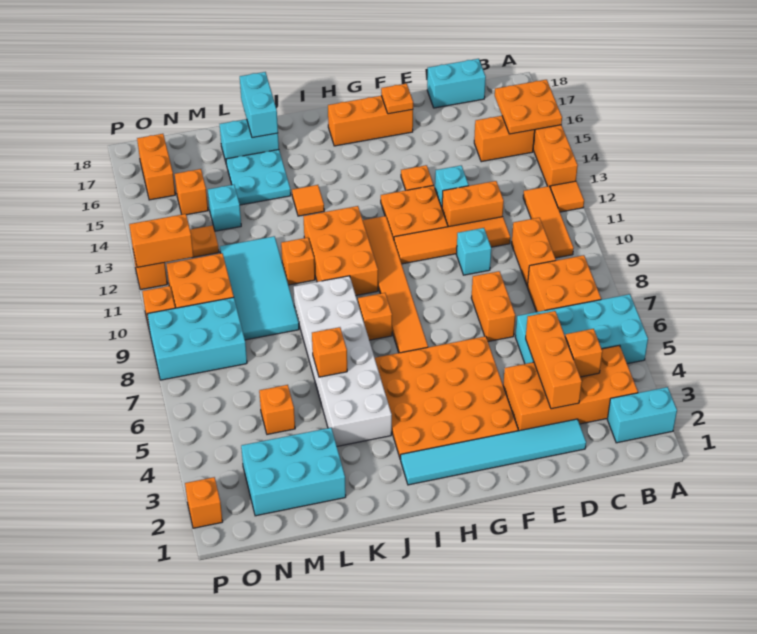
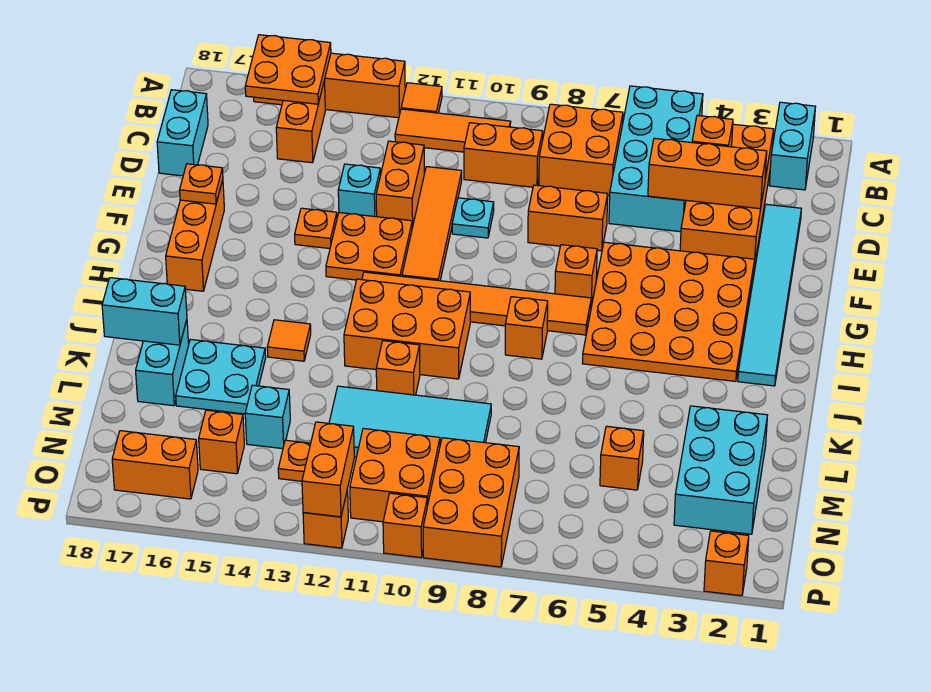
cyan brick E10 level 1 -> cyan plate E10 level 1
white brick J4:K9 level 1 -> none
orange brick K6 level 2 -> orange brick G7 level 1
cyan brick N8:P9 level 1 -> orange brick N8:P9 level 1

